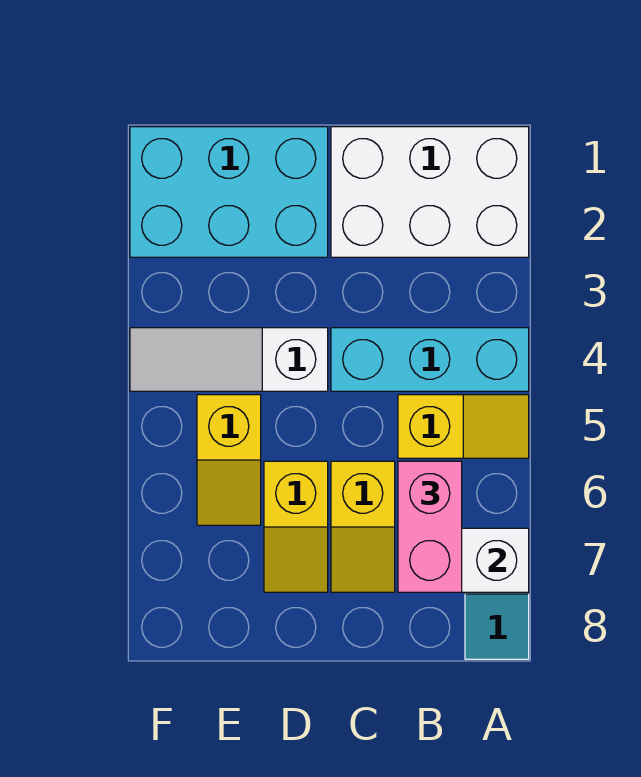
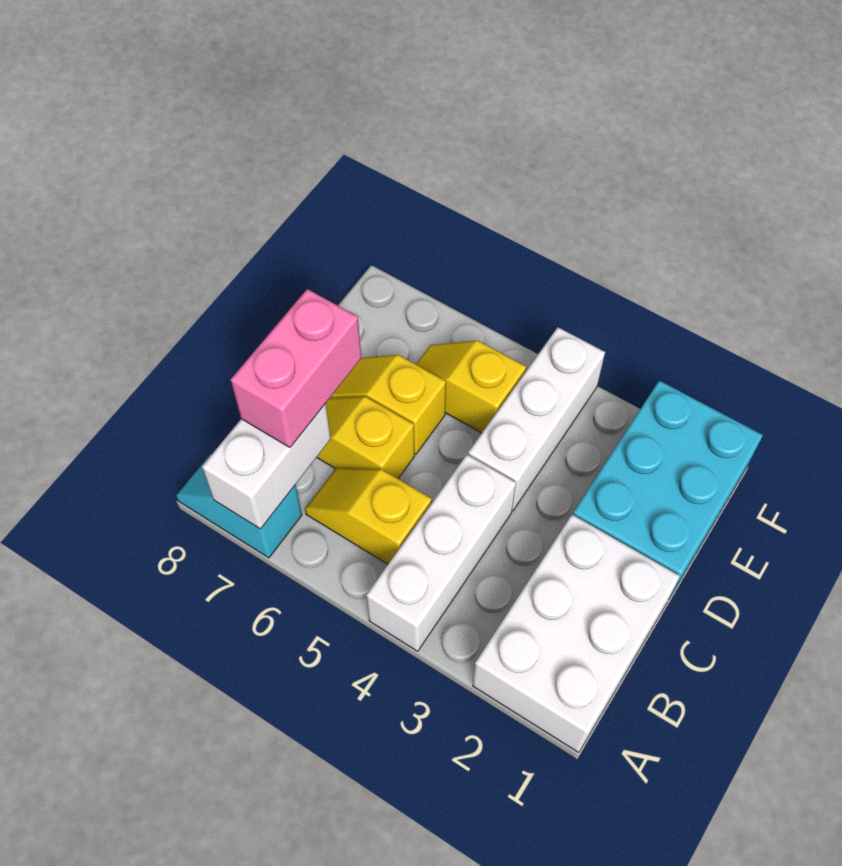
cyan brick A4:C4 level 1 -> white brick A4:C4 level 1
yellow slope A5:B5 level 1 top B -> yellow slope B5:B6 level 1 top 5
pink brick B6:B7 level 3 -> pink brick B7:C7 level 3
white slope D4:F4 level 1 top D -> white brick D4:F4 level 1

